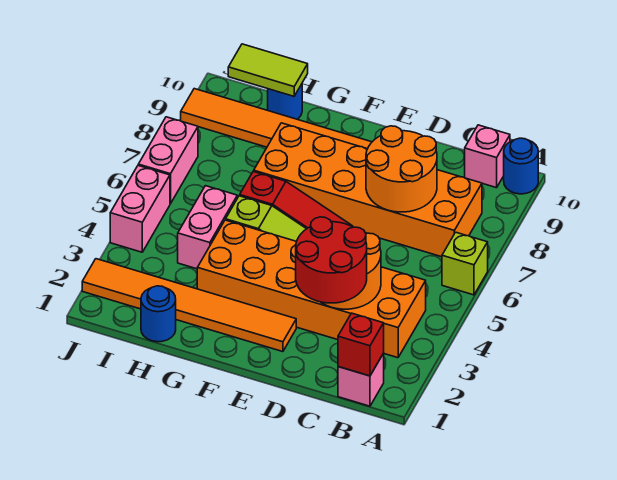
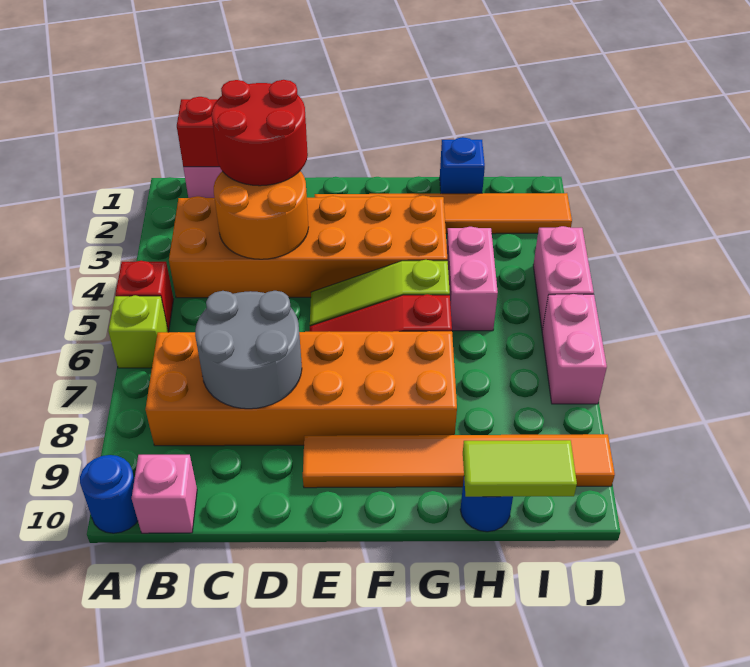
none -> red brick A5 level 1
orange round brick C7:D8 level 2 -> grey round brick C7:D8 level 2
blue round brick H1 level 1 -> blue brick H1 level 1

